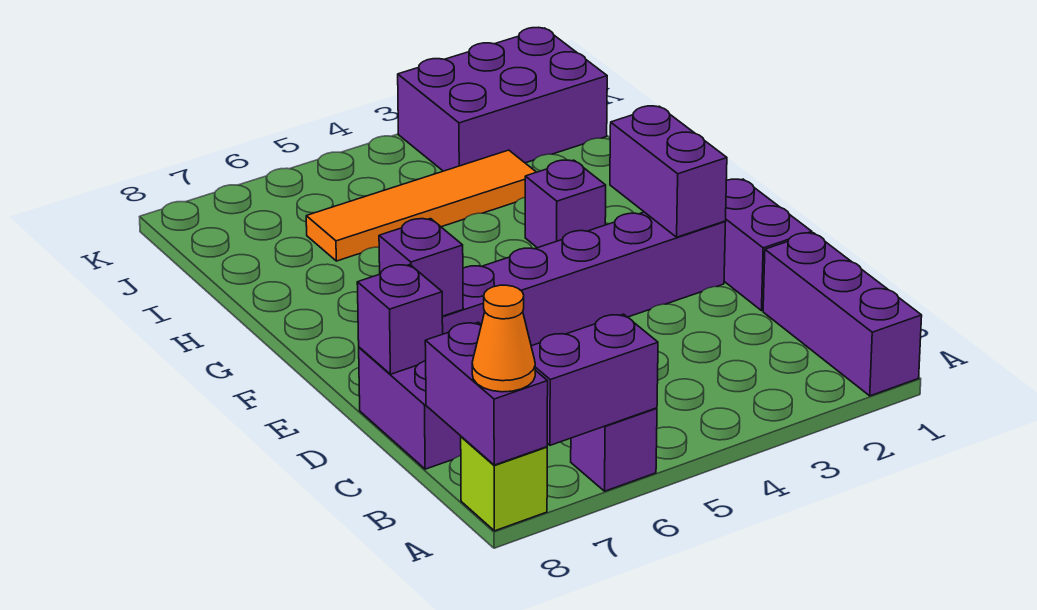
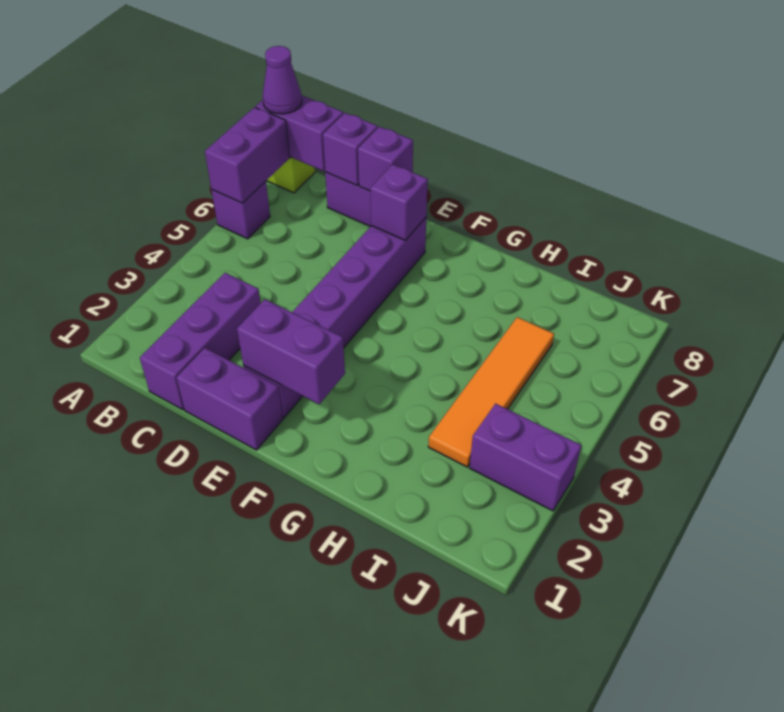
purple brick A1:C1 level 1 -> purple brick C1:C3 level 1
orange cone A8 level 3 -> purple cone A8 level 3
purple brick G3 level 1 -> purple brick C8 level 2
purple brick J1:K3 level 1 -> purple brick J3:K3 level 1

